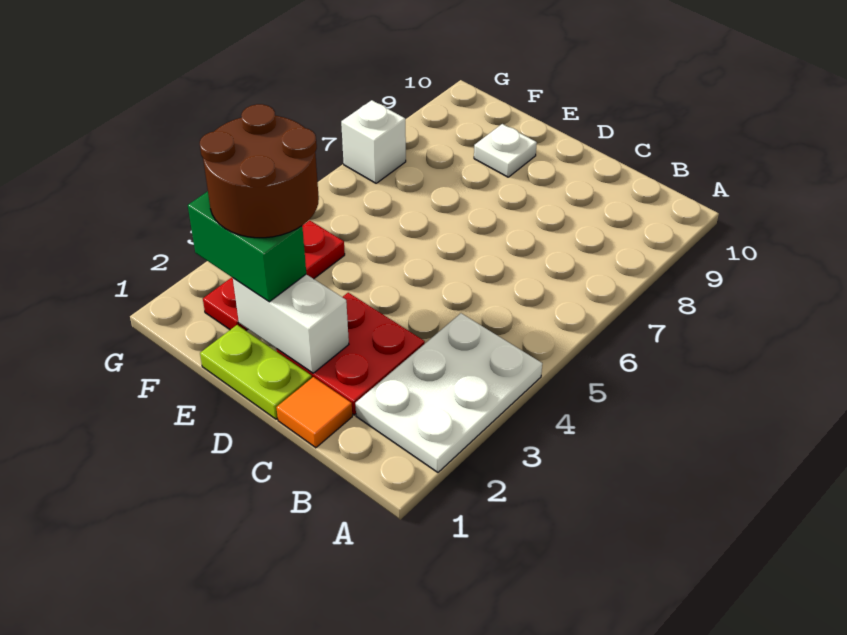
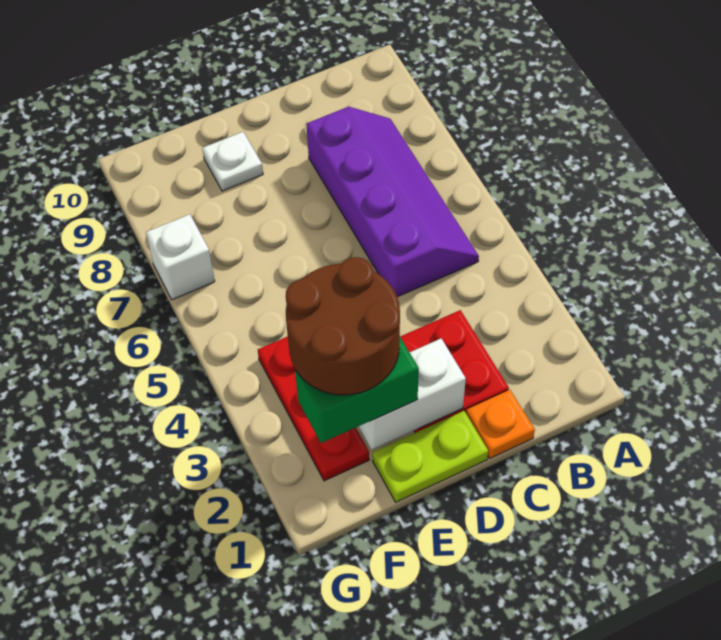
white plate A2:B4 level 1 -> none
none -> purple slope B5:C8 level 1 top C
orange tile C1 level 1 -> orange plate C1 level 1

